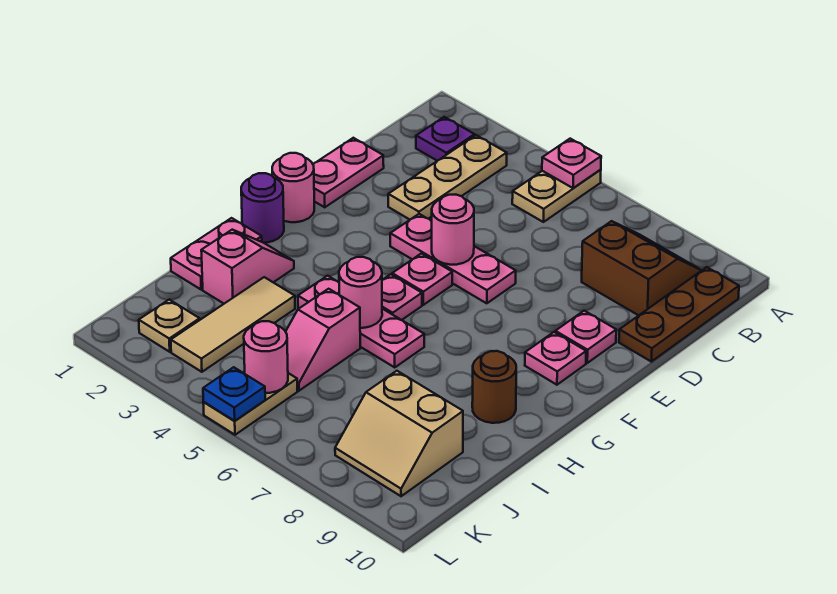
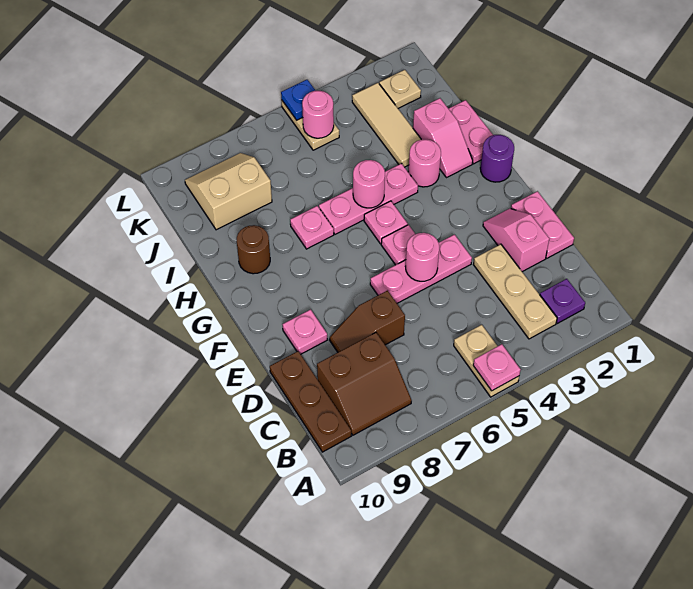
none -> brown slope D7:D8 level 1 top 7
pink round brick F1 level 1 -> pink round brick H3 level 1
pink plate F9 level 1 -> pink plate H7 level 1
pink slope I5:J5 level 1 top I -> pink slope D2:E2 level 1 top D

